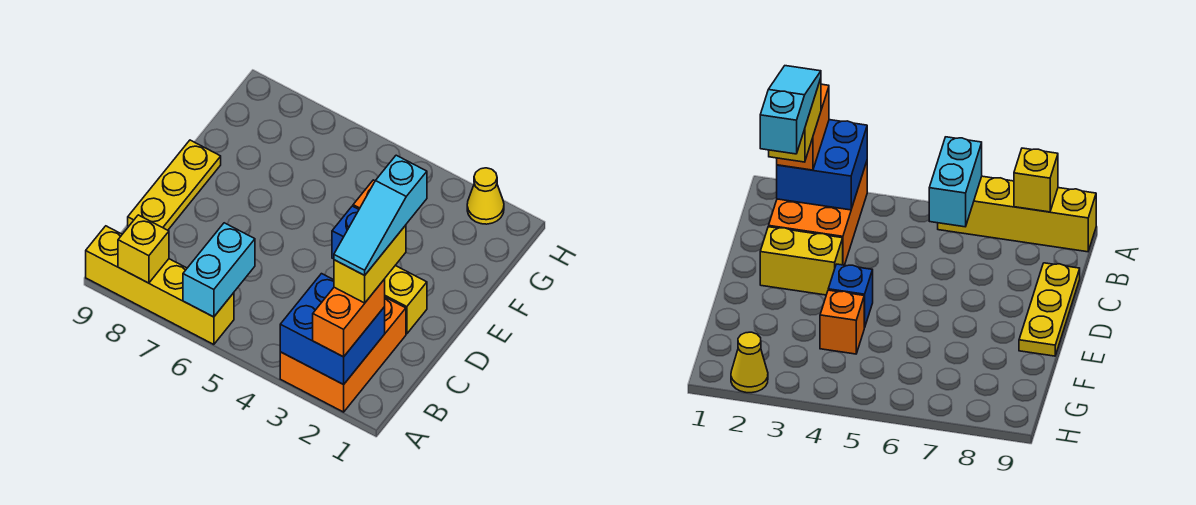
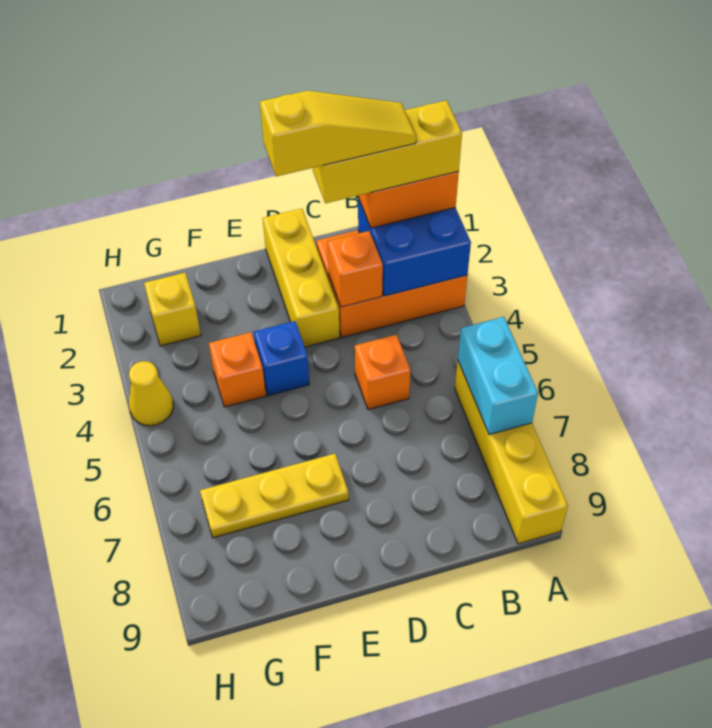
cyan brick A6:B6 level 2 -> cyan brick A6:A7 level 2
yellow brick A8 level 2 -> yellow brick G2 level 1
yellow brick B2:C2 level 4 -> yellow brick A2:C2 level 4
cyan slope B2:D2 level 5 top D -> yellow slope B2:D2 level 5 top D
none -> orange brick C3 level 2
none -> orange brick C5 level 1
yellow plate C9:E9 level 1 -> yellow plate E7:G7 level 1
yellow brick D2:D3 level 1 -> yellow brick D1:D3 level 1
yellow cone H2 level 1 -> yellow cone H4 level 1

